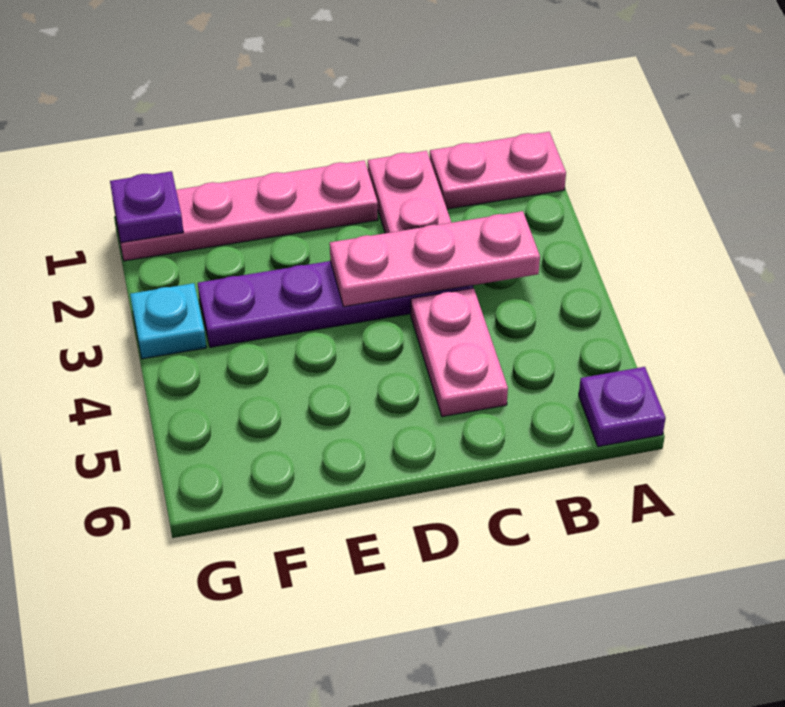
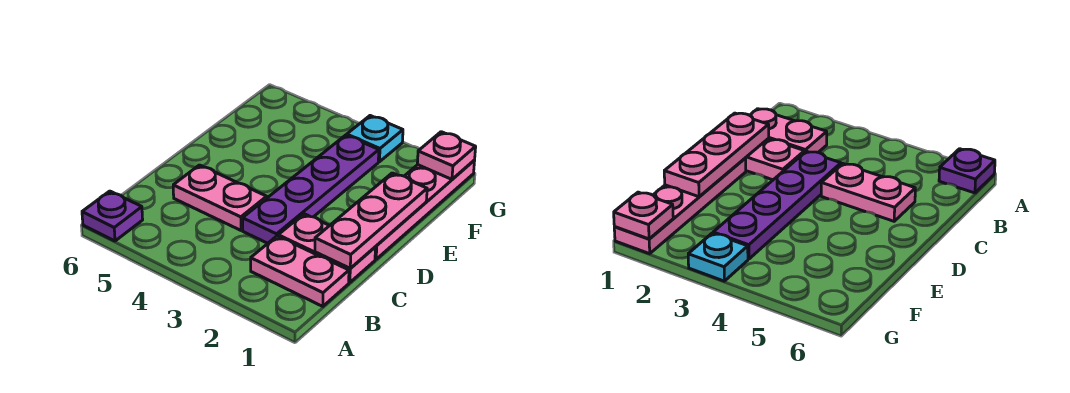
pink plate A1:B1 level 1 -> pink plate B1:B2 level 1
pink plate B3:D3 level 2 -> pink plate C1:E1 level 2
purple plate G1 level 2 -> pink plate G1 level 2

